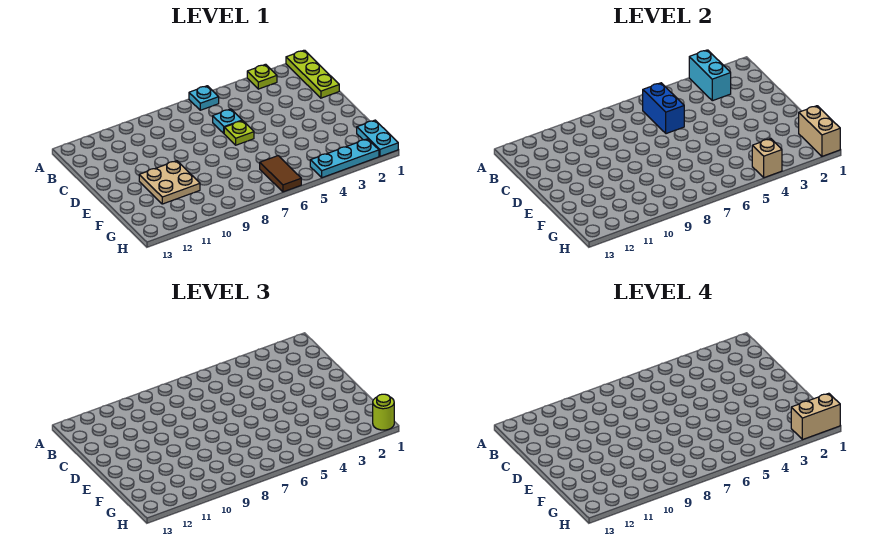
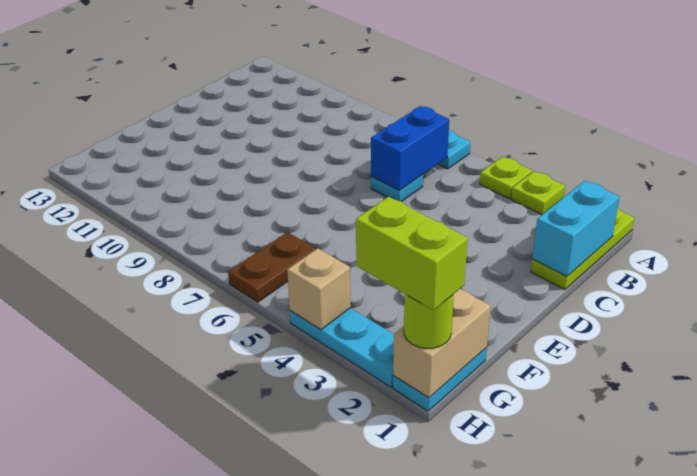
cyan brick A3:B3 level 2 -> cyan brick B1:C1 level 2
lime plate D6 level 1 -> lime plate A4 level 1
tan plate E10:F11 level 1 -> none
brown tile G6:H6 level 1 -> brown plate G6:H6 level 1
tan brick H1:H2 level 4 -> lime brick H1:H2 level 4

